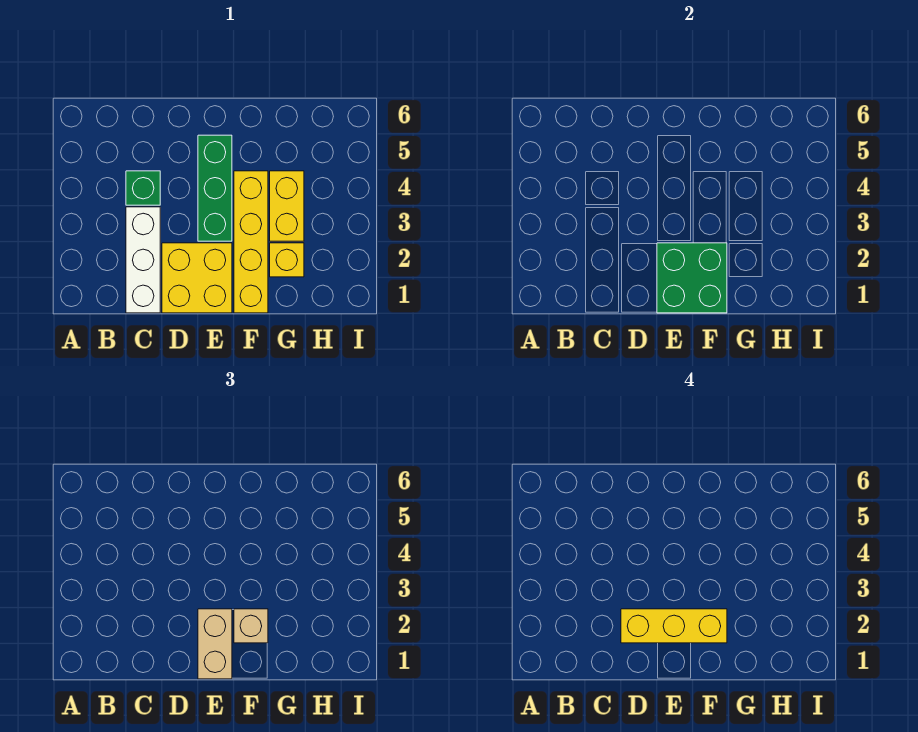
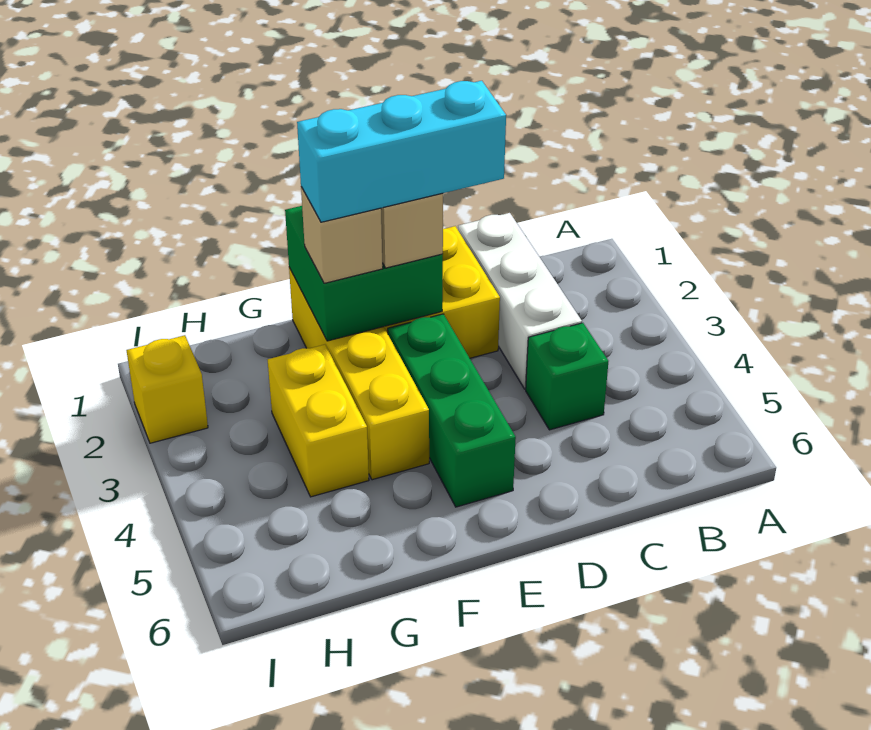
yellow brick D2:F2 level 4 -> cyan brick D2:F2 level 4
yellow brick G2 level 1 -> yellow brick I2 level 1

